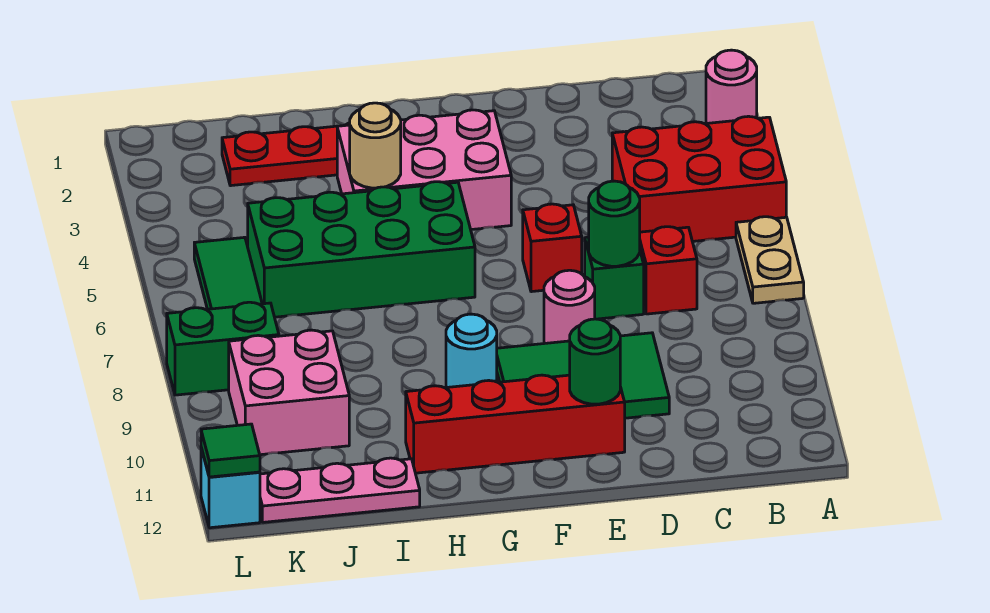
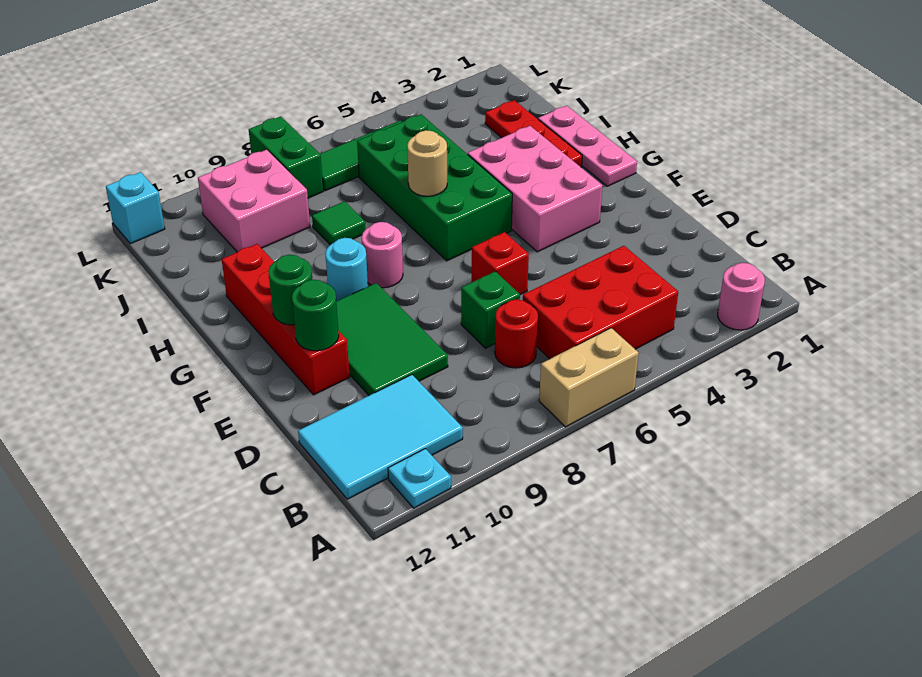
red brick A4:C5 level 1 -> red brick B4:C6 level 1
tan plate A6:A7 level 1 -> tan brick A6:A7 level 1
none -> cyan plate A11 level 1
none -> cyan tile B10:C12 level 1
red brick C7 level 1 -> red round brick C7 level 1
green round brick D7 level 2 -> green round brick F11 level 2
pink round brick E8 level 1 -> pink round brick G8 level 1
tan round brick H4 level 2 -> tan round brick H6 level 2
pink plate I12:K12 level 1 -> pink plate G1:I1 level 1
green tile L12 level 2 -> green tile I8 level 1

